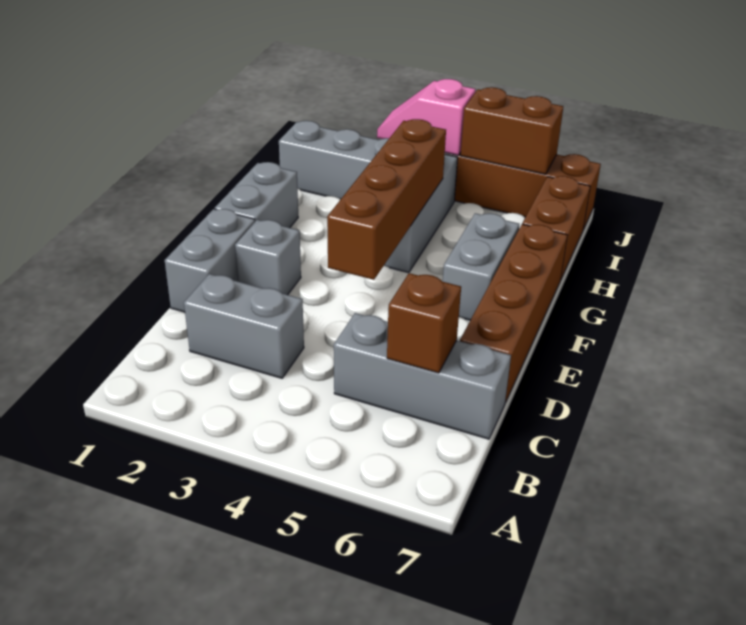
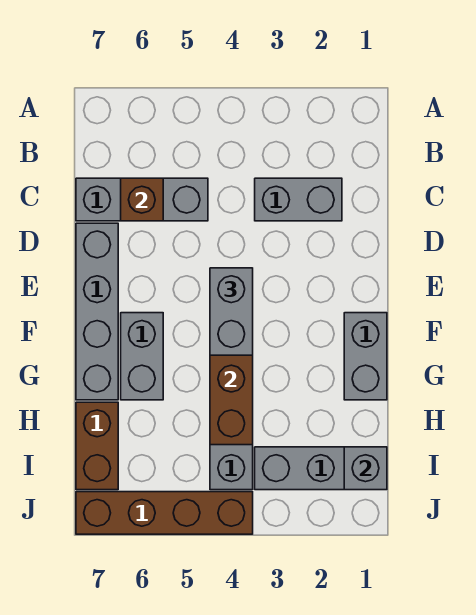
grey brick D1:E1 level 1 -> grey brick E4:F4 level 3
brown brick D7:G7 level 1 -> grey brick D7:G7 level 1
grey brick E2 level 1 -> grey brick I1 level 2
pink slope J3:J4 level 2 top 4 -> none
brown brick J5:J6 level 2 -> none

